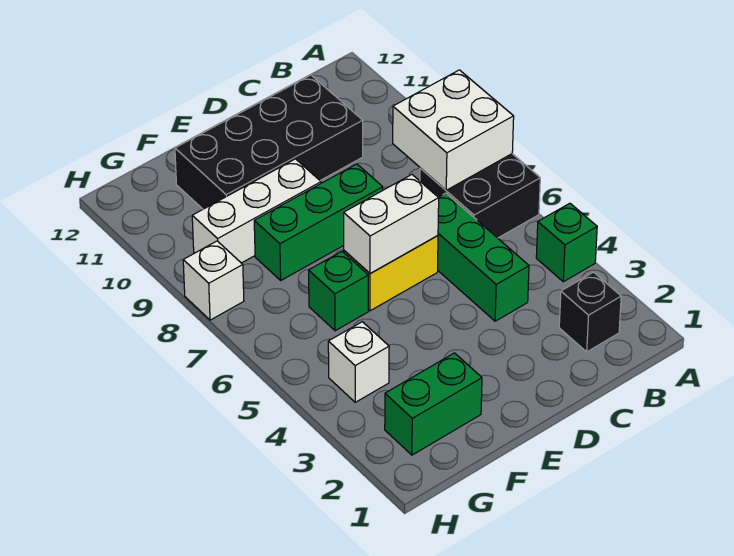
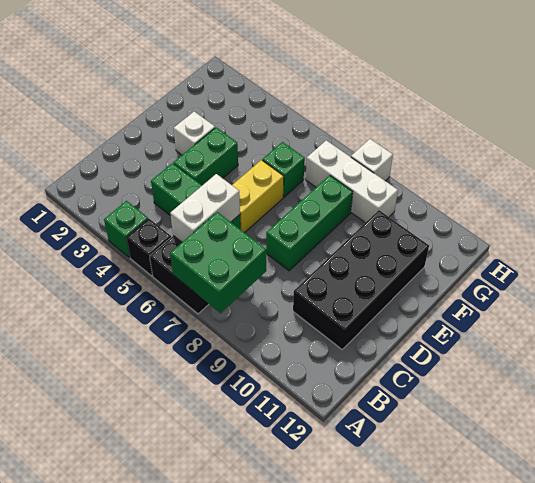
white brick A7:B8 level 2 -> green brick A7:B8 level 2
black brick B2 level 1 -> black brick A5 level 1
white brick D6:E6 level 2 -> white brick B6:C6 level 2
white brick E9:G9 level 1 -> white brick G7:G9 level 1
green brick F2:G2 level 1 -> green brick D4:E4 level 1
white brick G4 level 1 -> white brick E3 level 1

